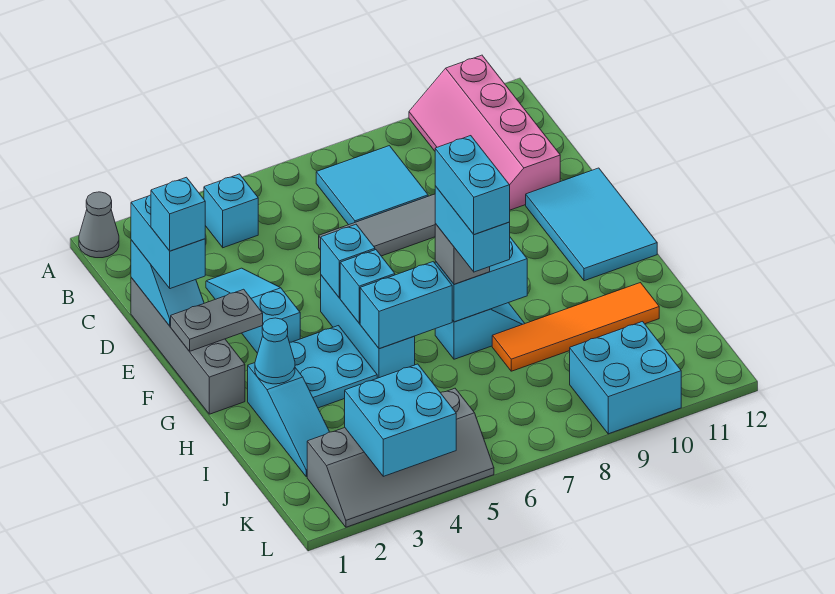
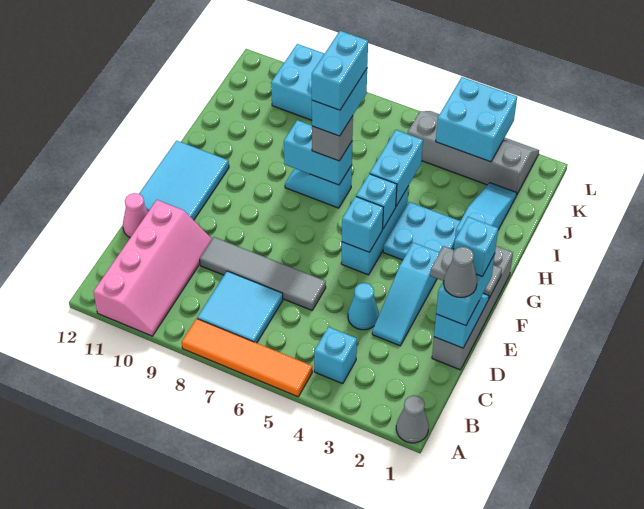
none -> grey cone D1 level 4
none -> pink cone D12 level 1
cyan cone H2 level 2 -> cyan cone D4 level 1
cyan brick H5:H6 level 2 -> cyan brick H5:I5 level 2
orange tile I8:I11 level 1 -> orange tile A5:A8 level 1

